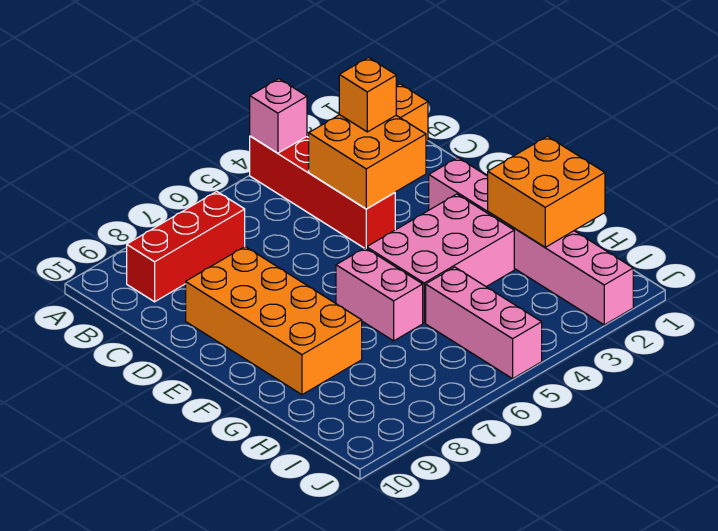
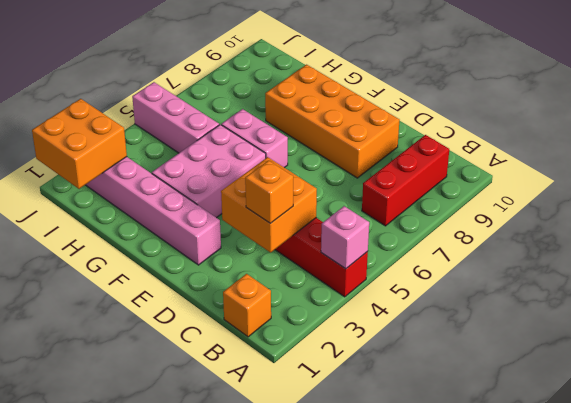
orange brick G1:H2 level 2 -> orange brick I1:J2 level 2

